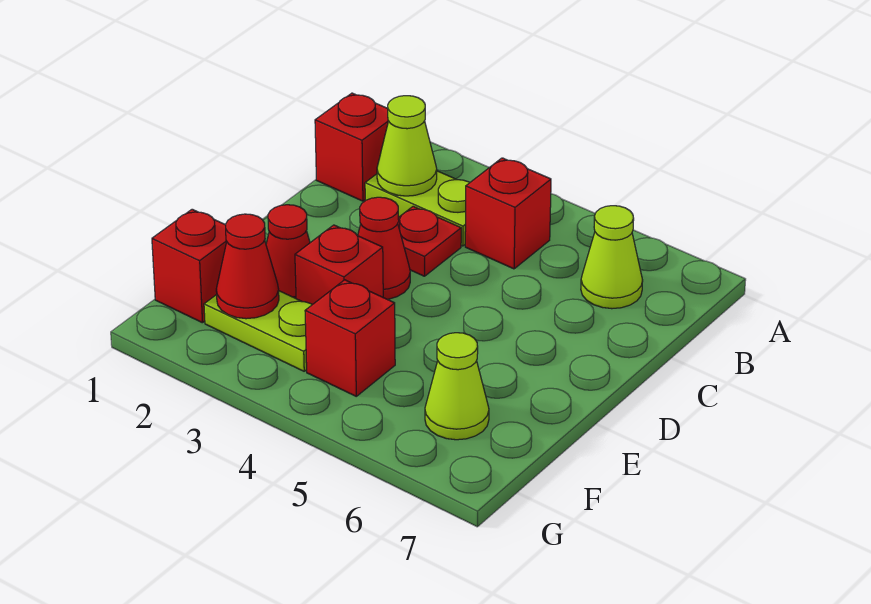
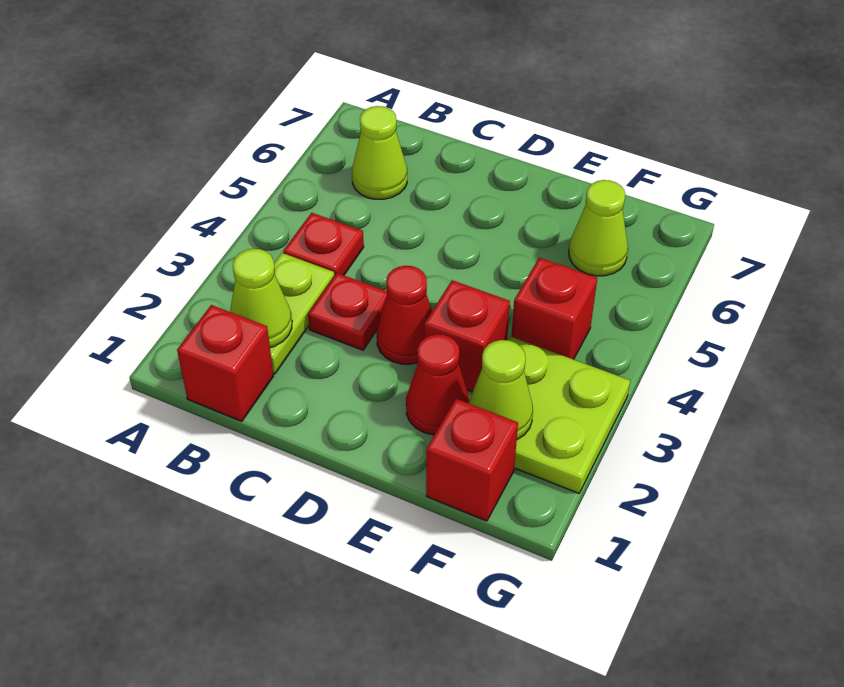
red brick B4 level 1 -> red plate B4 level 1
lime plate F2:F3 level 1 -> lime plate F2:G3 level 1
red cone F2 level 2 -> lime cone F2 level 2

